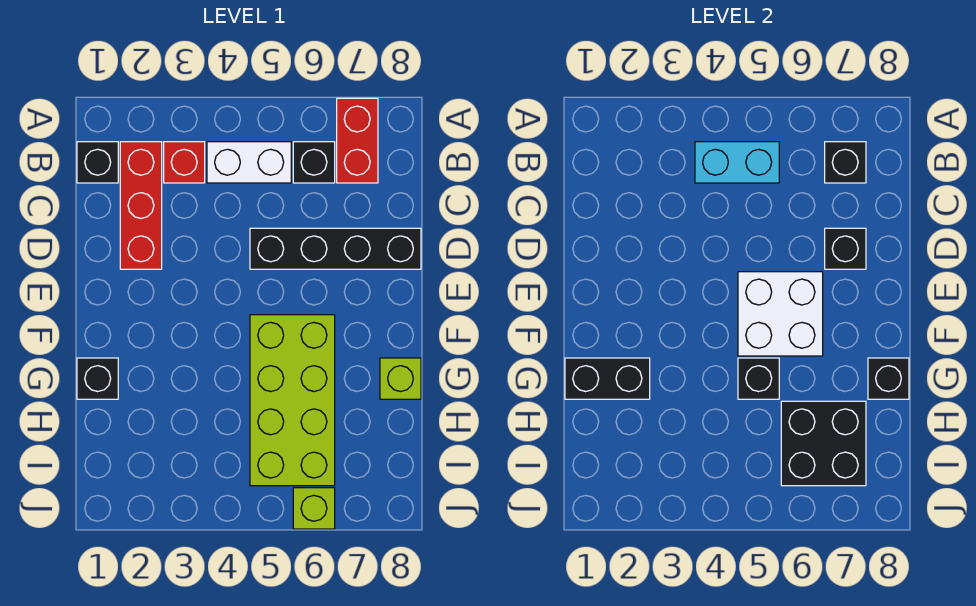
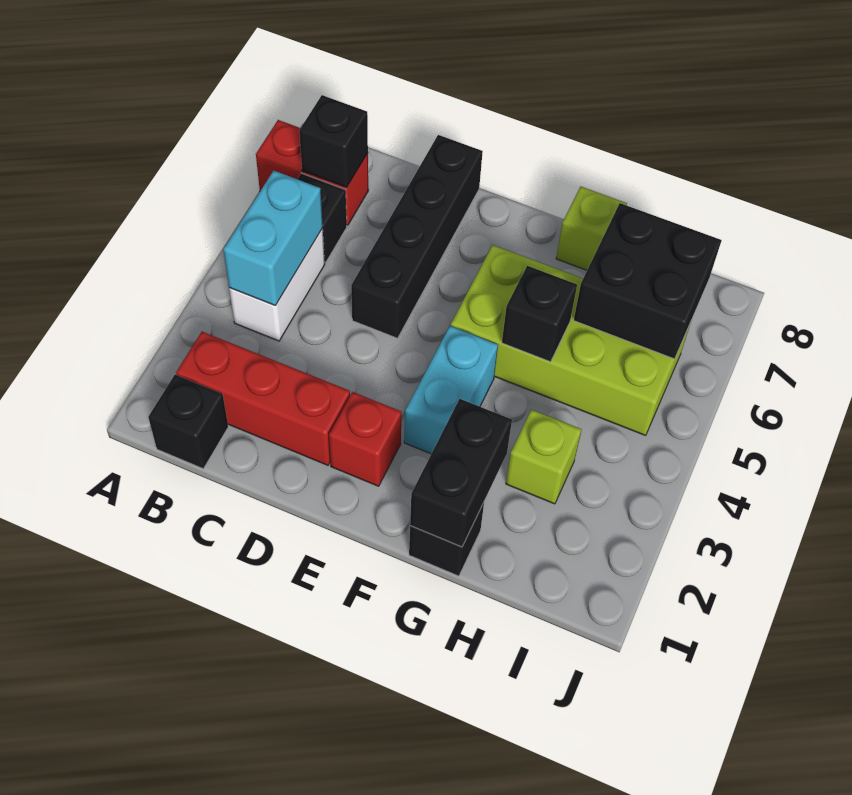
red brick B3 level 1 -> red brick E2 level 1
black brick D7 level 2 -> none
white brick E5:F6 level 2 -> none
none -> cyan brick F3:F4 level 1
black brick G8 level 2 -> none
lime brick J6 level 1 -> lime brick H3 level 1

